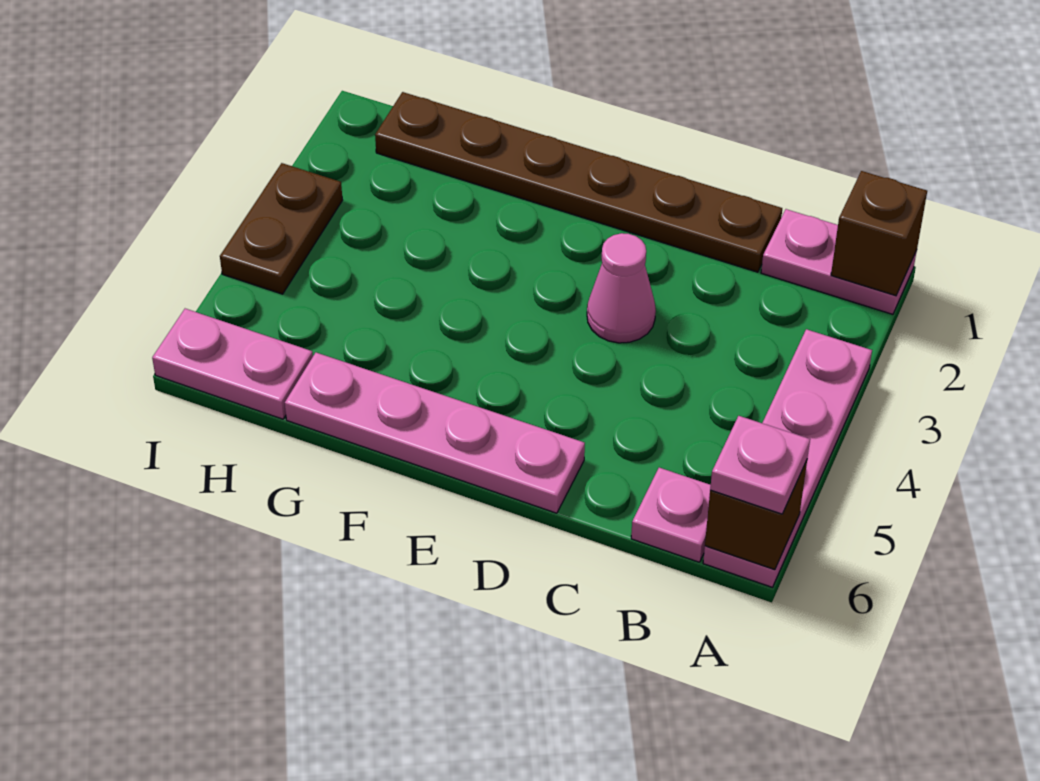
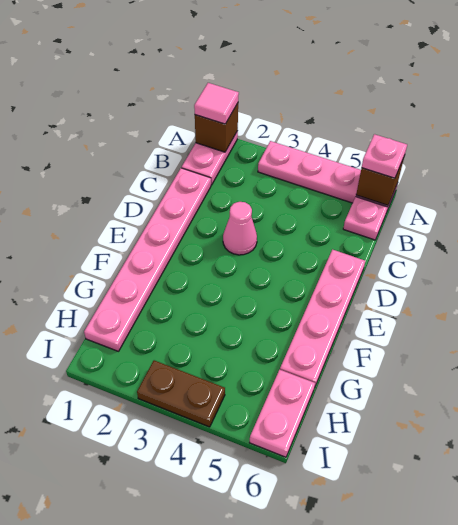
none -> pink tile A1 level 3
brown plate C1:H1 level 1 -> pink plate C1:H1 level 1

